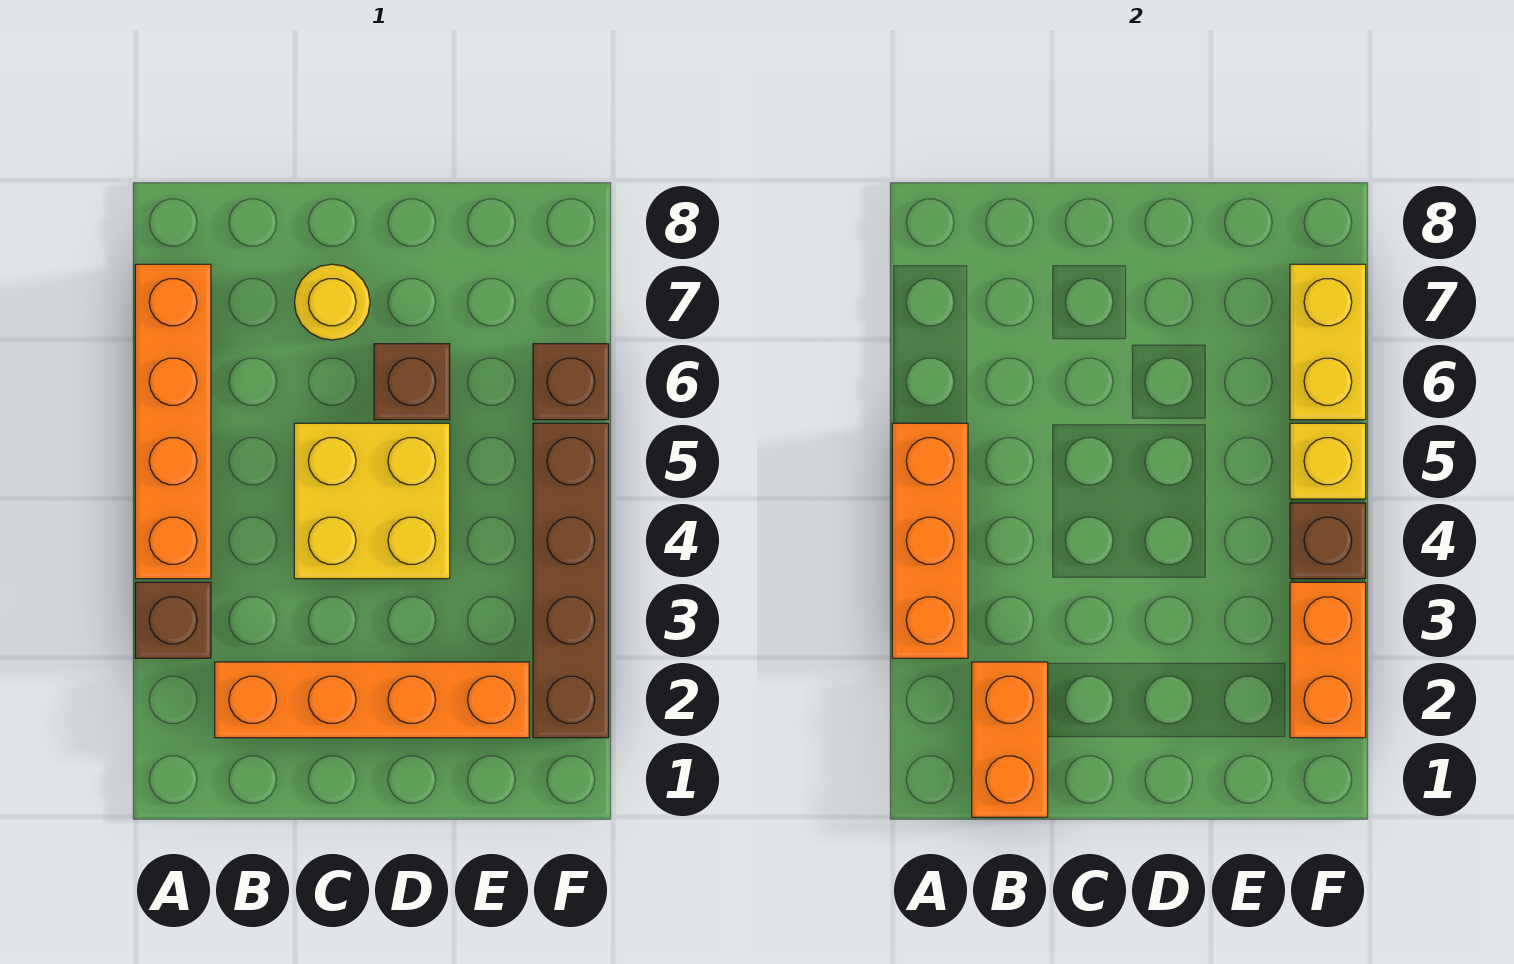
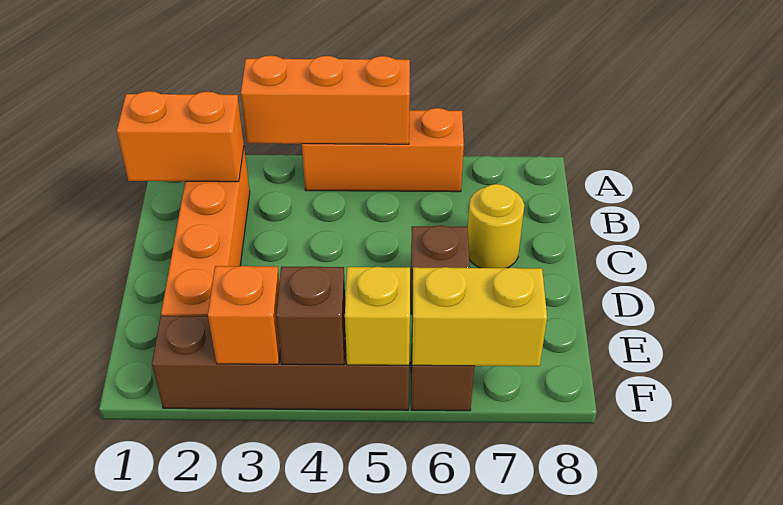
brown brick A3 level 1 -> none
orange brick A4:A7 level 1 -> orange brick A4:A6 level 1
yellow brick C4:D5 level 1 -> none
orange brick F2:F3 level 2 -> orange brick F3 level 2

